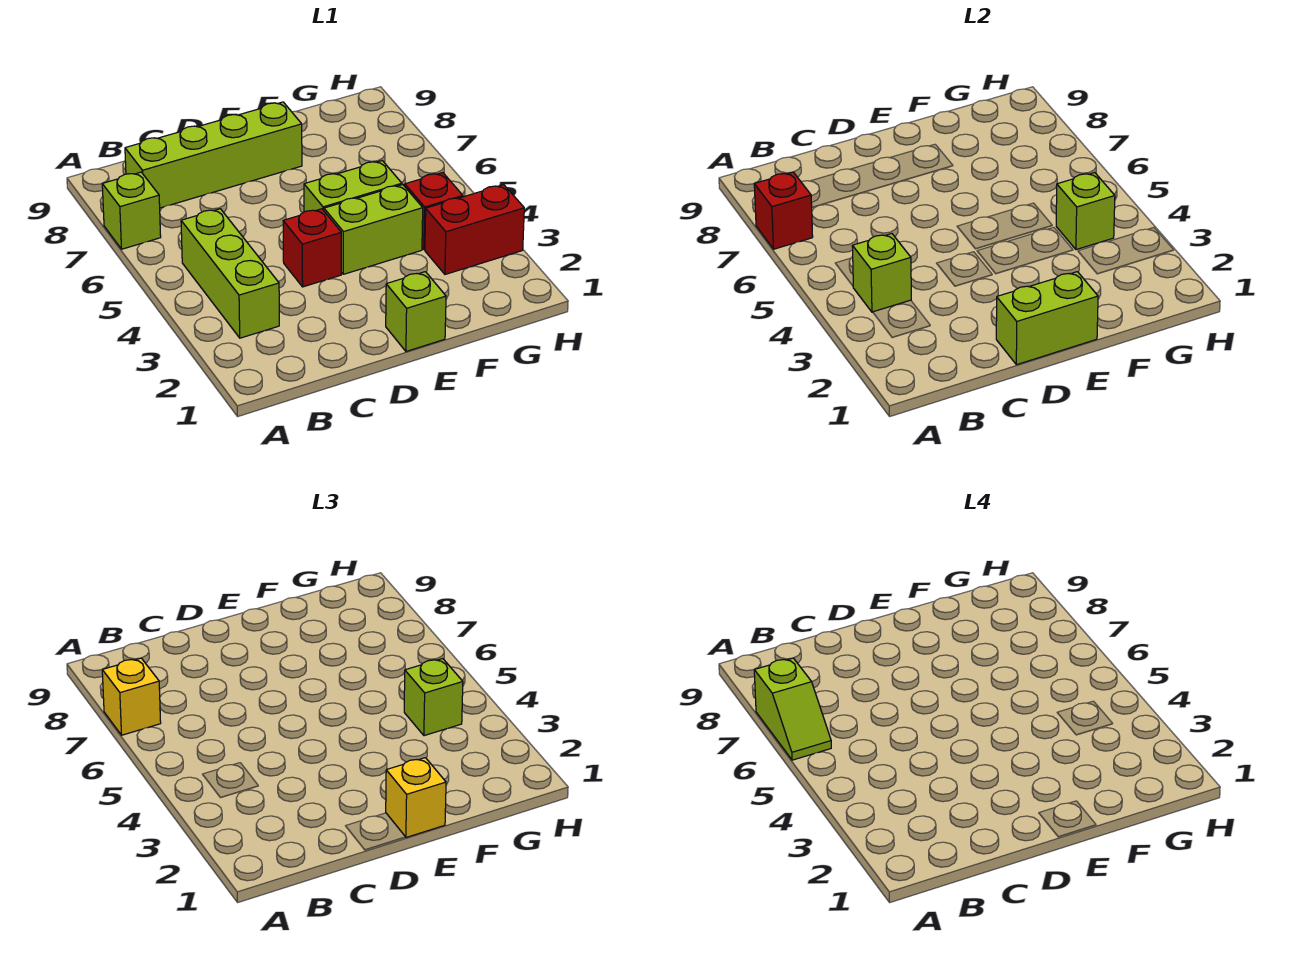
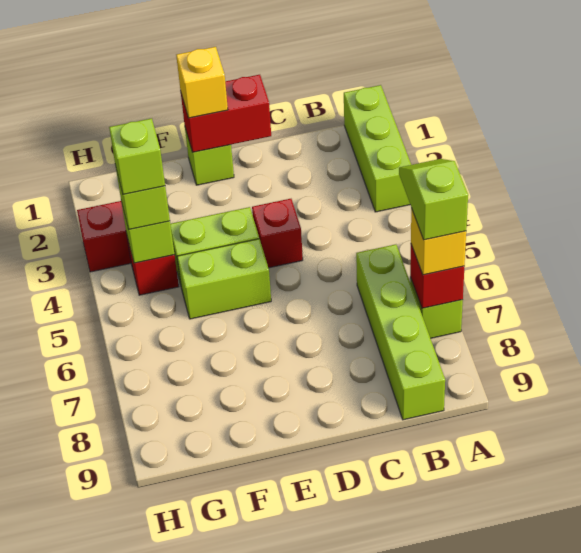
lime brick B3:B5 level 1 -> lime brick A1:A3 level 1
lime brick B4 level 2 -> lime brick G4 level 4
lime brick B8:E8 level 1 -> lime brick B6:B9 level 1
lime brick D1:E1 level 2 -> red brick D1:E1 level 2

